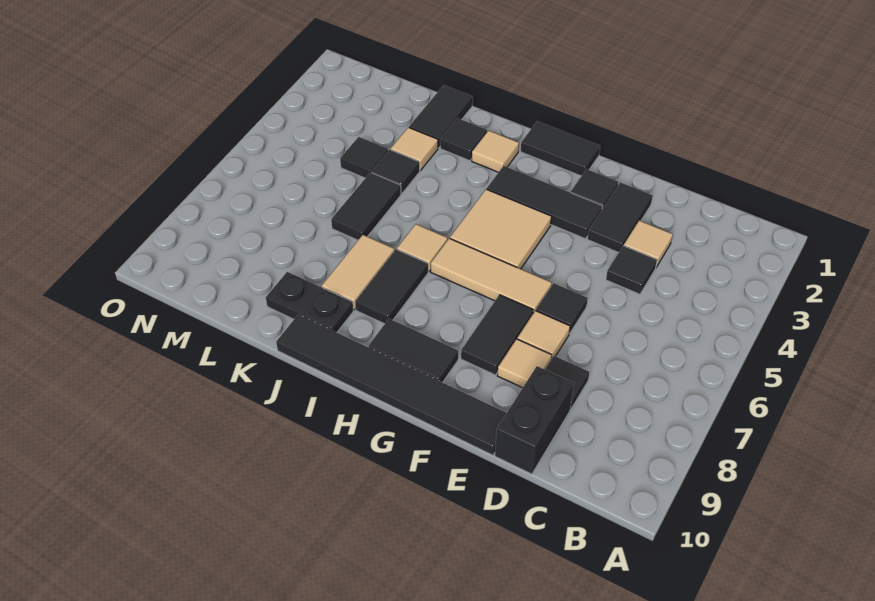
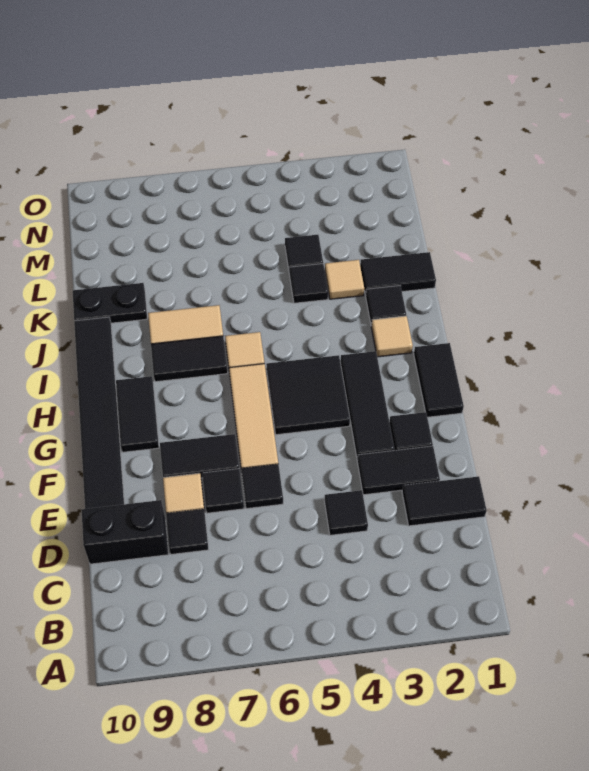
tan tile D3 level 1 -> none
tan tile E7 level 1 -> black tile E7 level 1
tan tile G4:H5 level 1 -> black tile G4:H5 level 1
black plate J9:K9 level 1 -> black plate K9:K10 level 1
black tile K5:K6 level 1 -> black tile D1:D2 level 1

